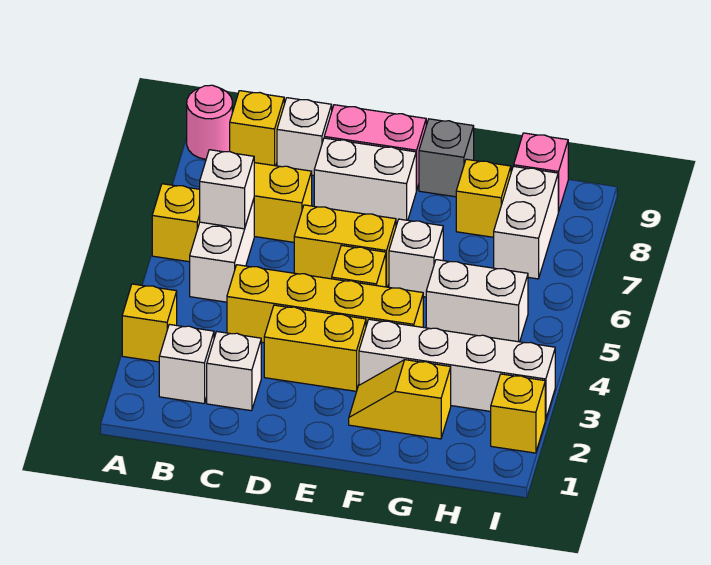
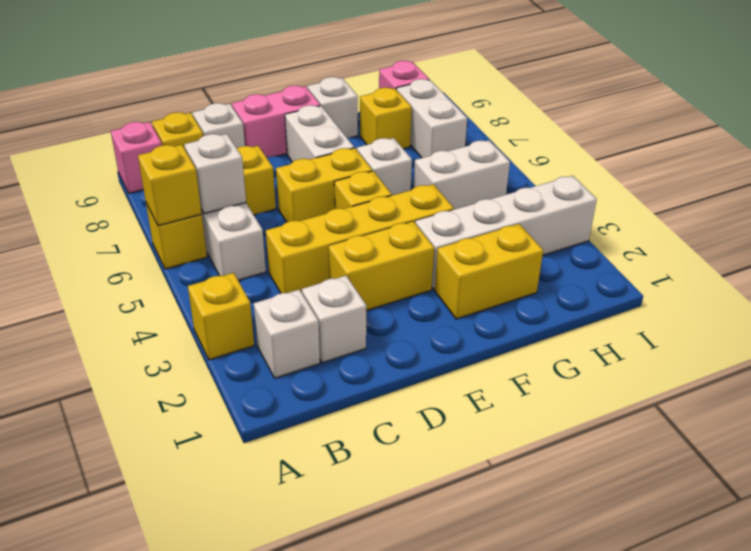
pink round brick A9 level 1 -> pink brick A9 level 1
white brick D8:E8 level 1 -> white brick E7:E8 level 1
yellow slope F2:G2 level 1 top G -> yellow brick F2:G2 level 1
grey brick F9 level 1 -> white brick F9 level 1
yellow brick I2 level 1 -> yellow brick A6 level 2

